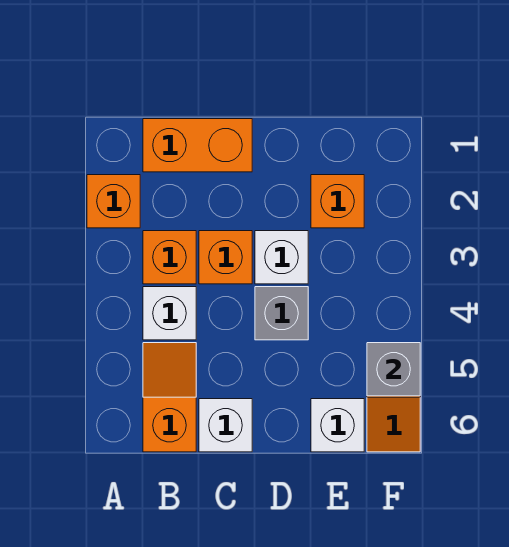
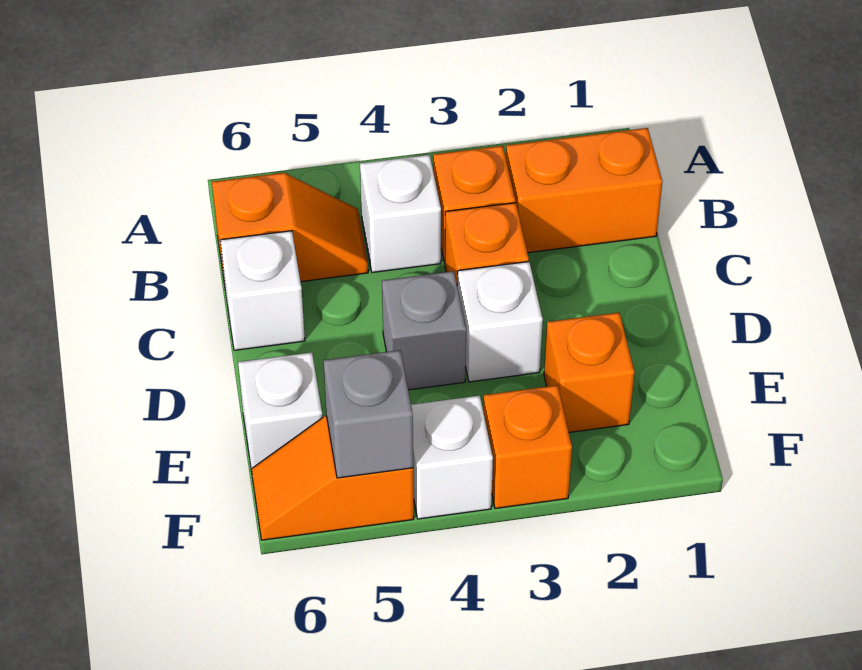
orange brick A2 level 1 -> orange brick F3 level 1
orange brick B1:C1 level 1 -> orange brick B1:B2 level 1
none -> white brick F4 level 1

